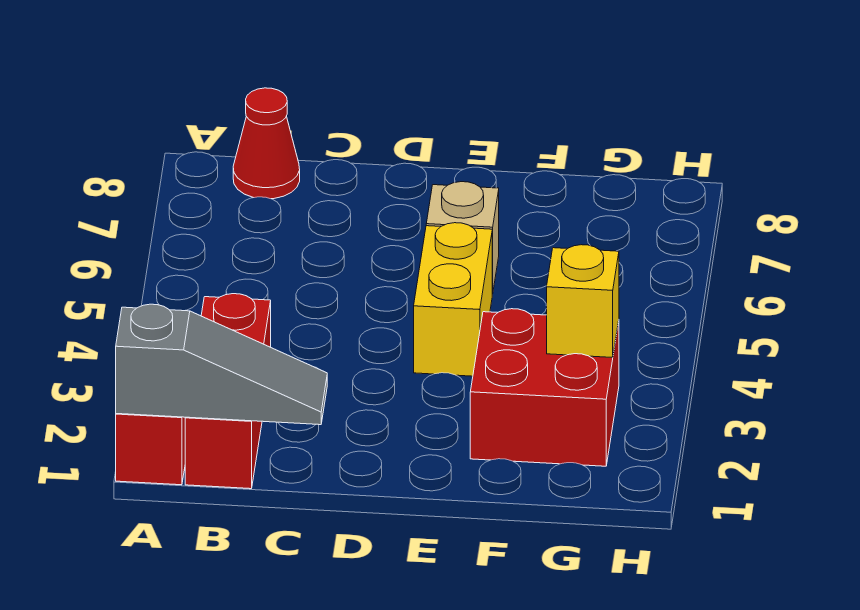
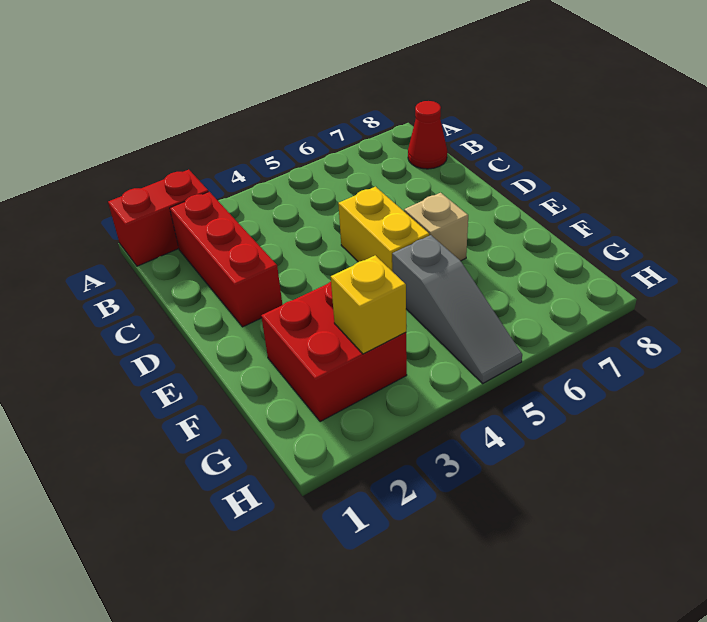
grey slope A1:C1 level 2 top A -> grey slope F5:H5 level 1 top F
red brick B1:B3 level 1 -> red brick B2:D2 level 1
yellow brick E4:E5 level 1 -> yellow brick D5:E5 level 1

